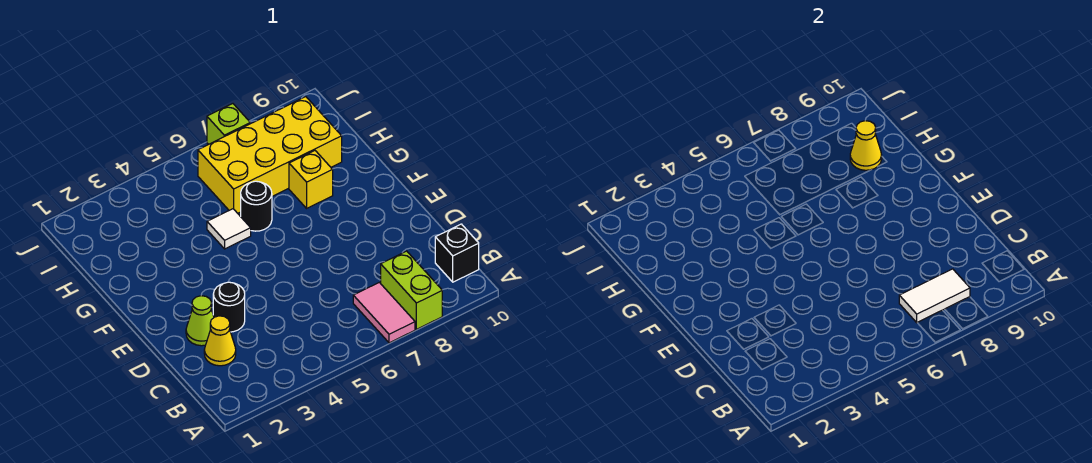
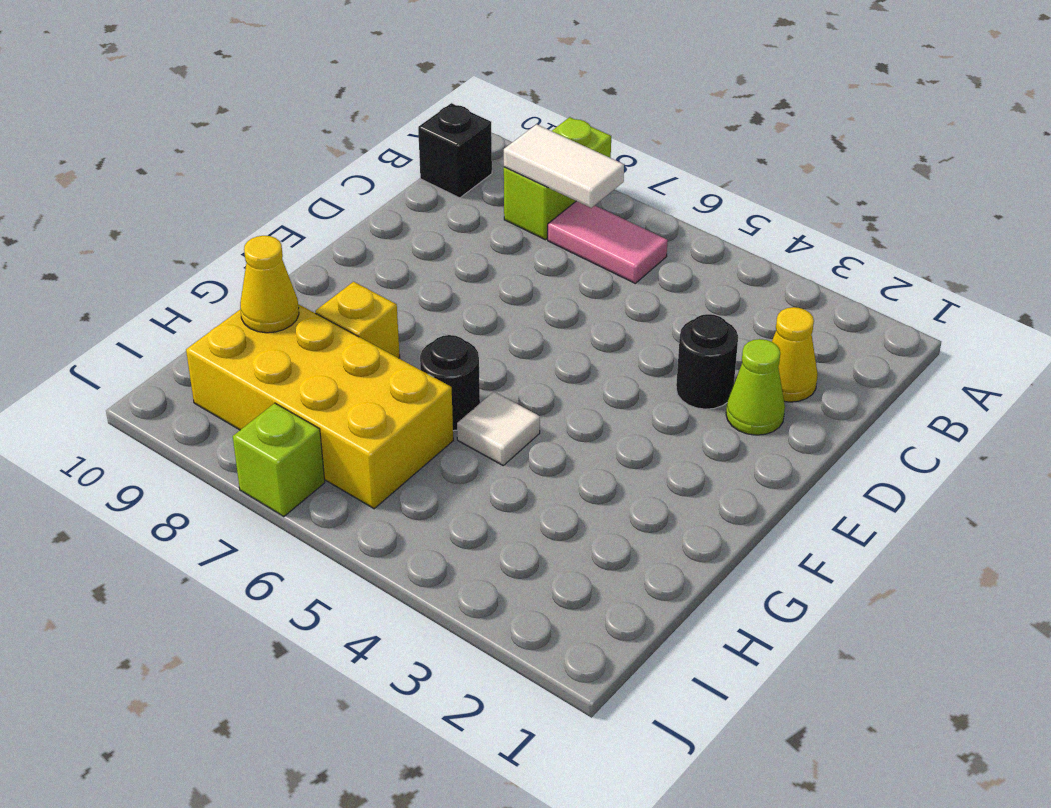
pink tile A7:B7 level 1 -> pink tile B6:B7 level 1

